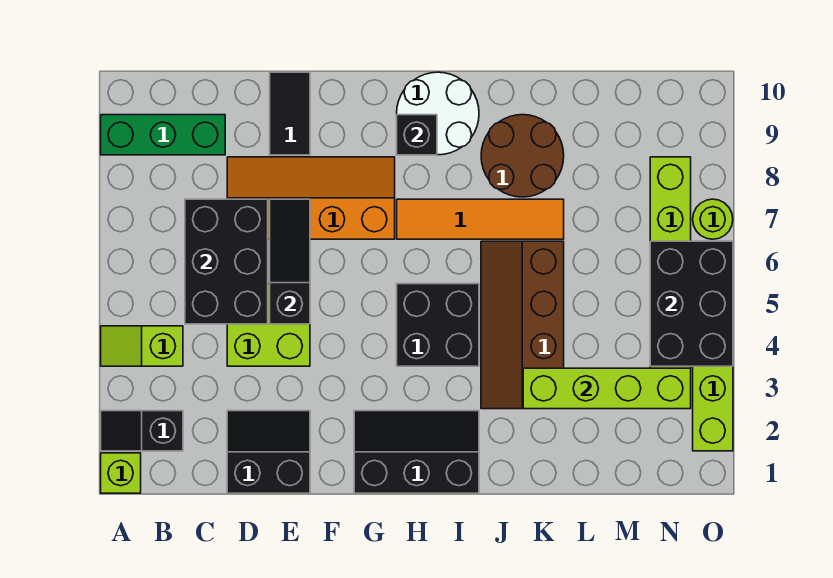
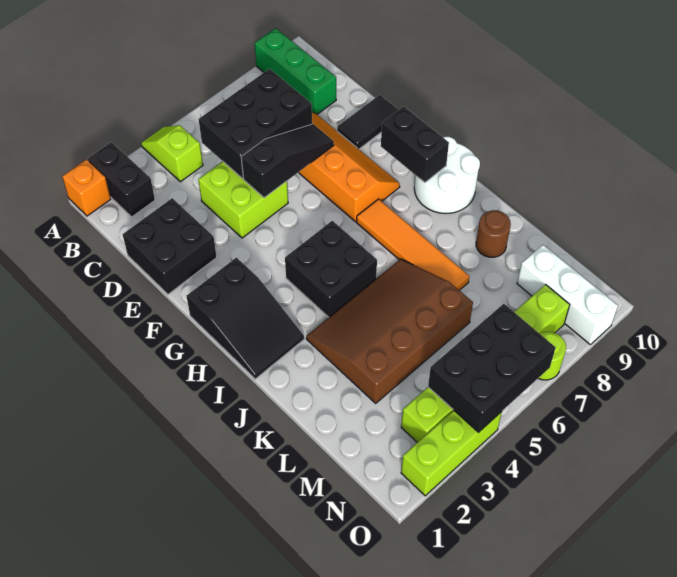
lime brick A1 level 1 -> orange brick A1 level 1
black slope A2:B2 level 1 top B -> black brick A2:B2 level 1
black slope D1:E2 level 1 top 1 -> black brick D1:E2 level 1
black slope G1:I2 level 1 top 1 -> black slope G1:I2 level 1 top G
black brick H9 level 2 -> black brick G9:H9 level 2
brown slope J3:K6 level 1 top K -> brown slope J3:L6 level 1 top L
brown round brick J8:K9 level 1 -> brown round brick K9 level 1
lime brick K3:N3 level 2 -> none
none -> white brick M9:O9 level 1

